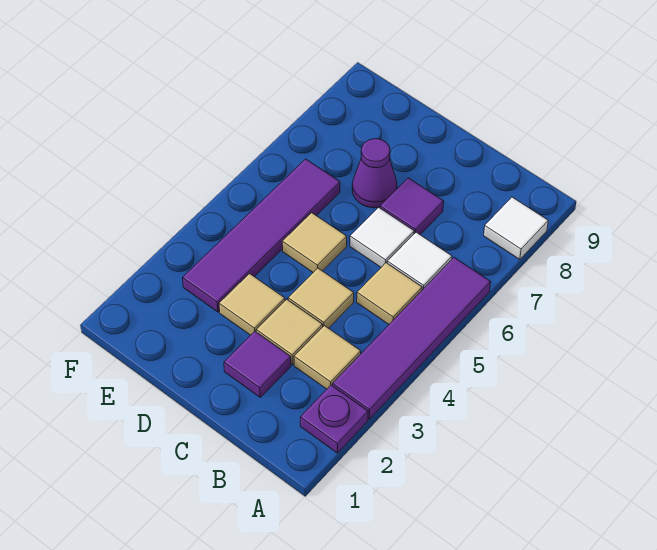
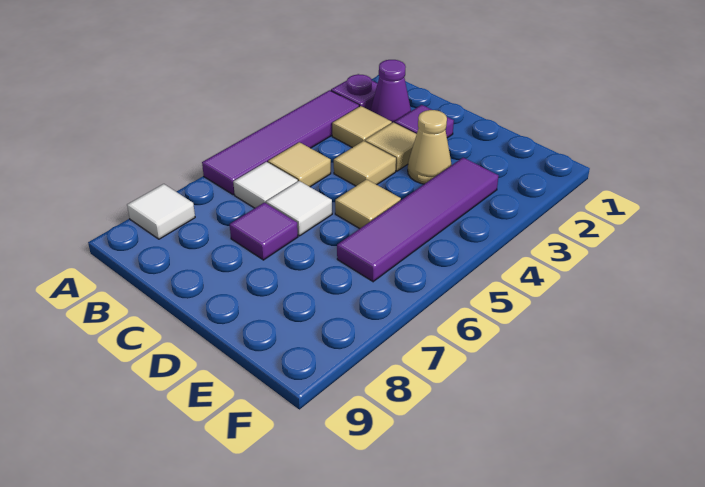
tan tile D3 level 1 -> tan cone D3 level 1
purple cone D7 level 1 -> purple cone B2 level 1

